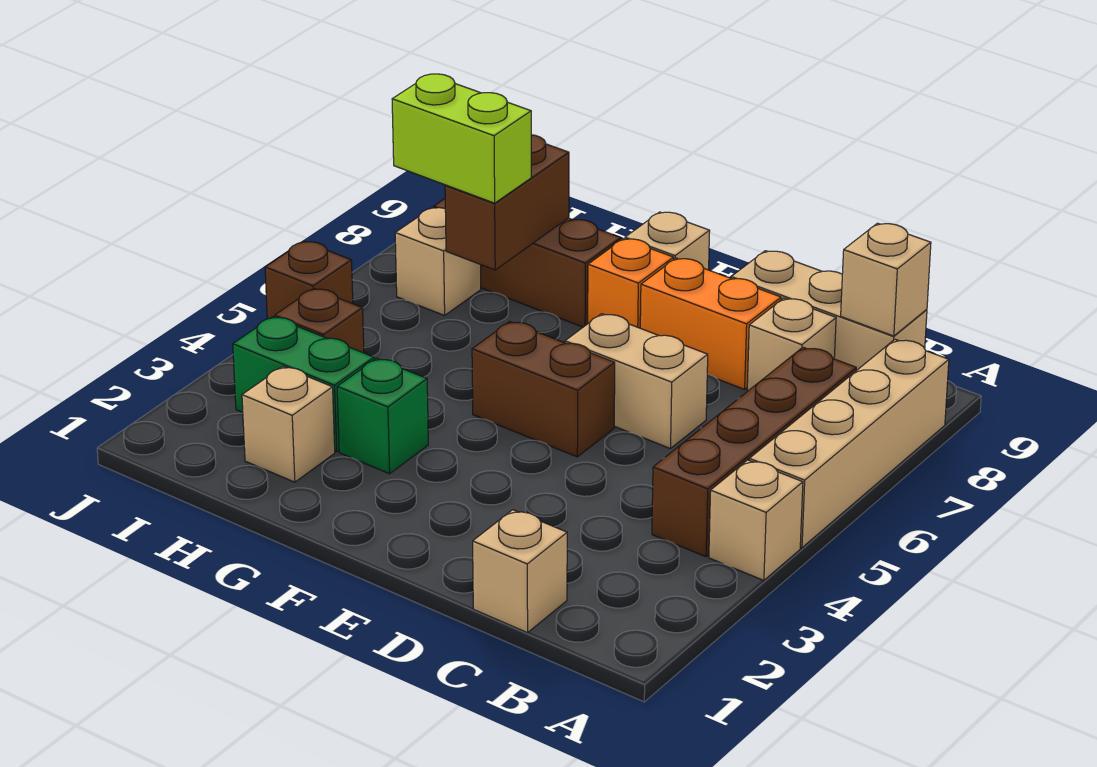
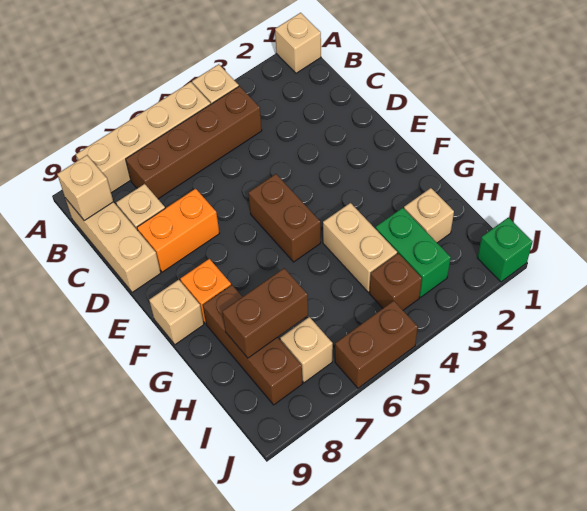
tan brick C1 level 1 -> tan brick A1 level 1
tan brick D6:E6 level 1 -> tan brick G4:H4 level 1
orange brick D8:E8 level 1 -> orange brick D7:D8 level 1
green brick G3 level 1 -> green brick J1 level 1
lime brick H7:I7 level 3 -> none
brown brick J5 level 1 -> brown brick J5:J6 level 1

